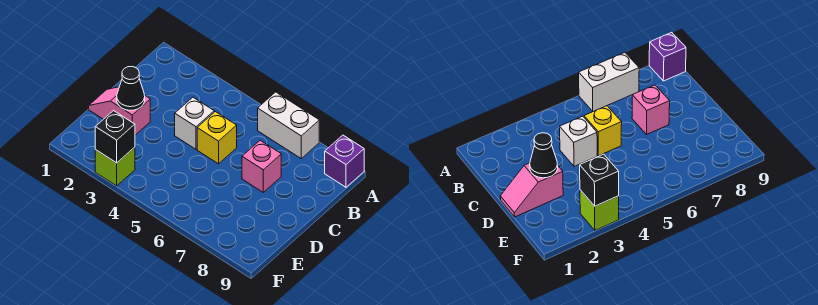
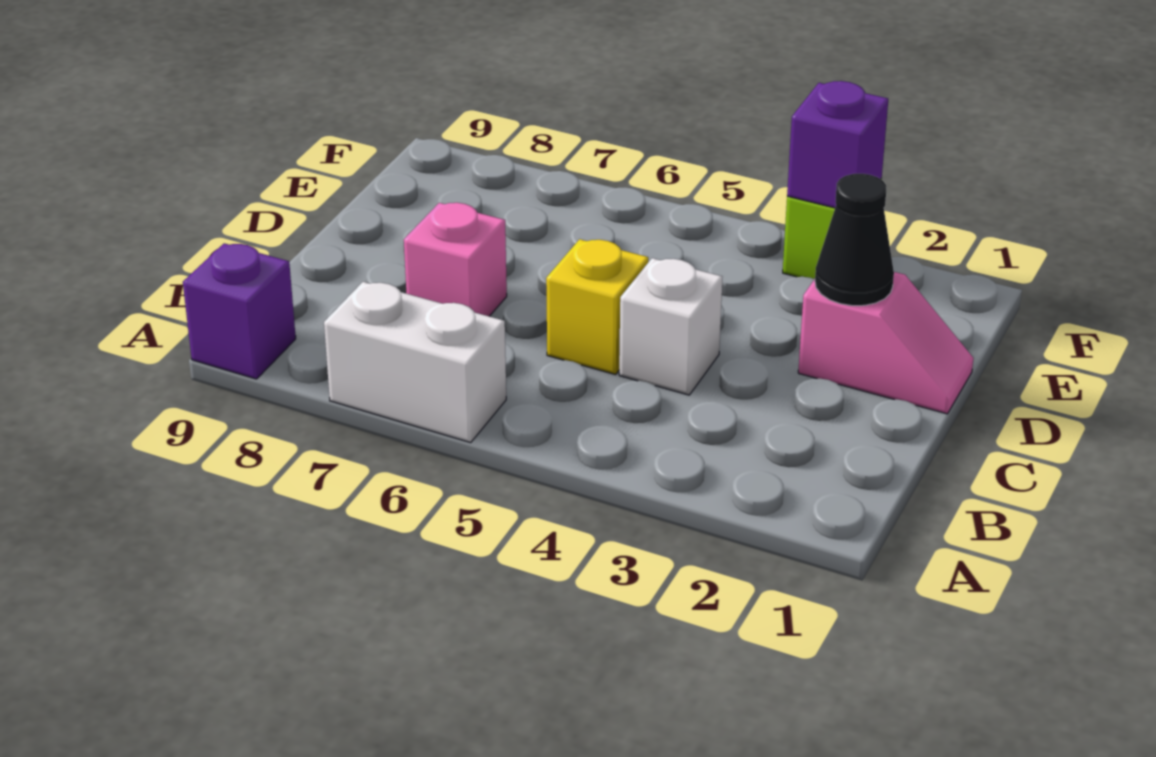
black brick F3 level 2 -> purple brick F3 level 2

